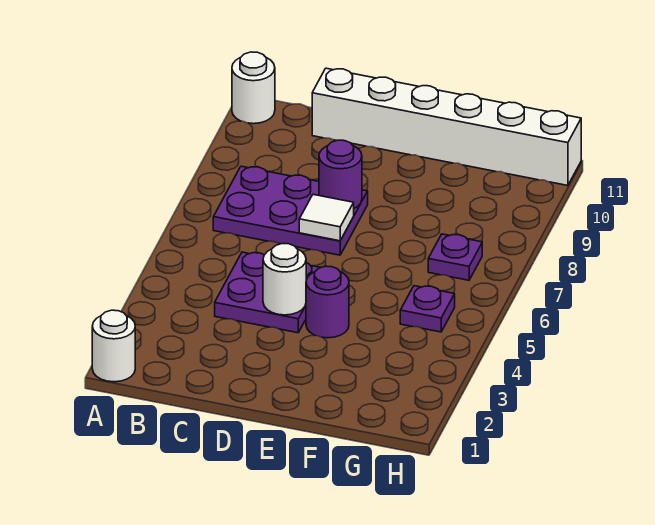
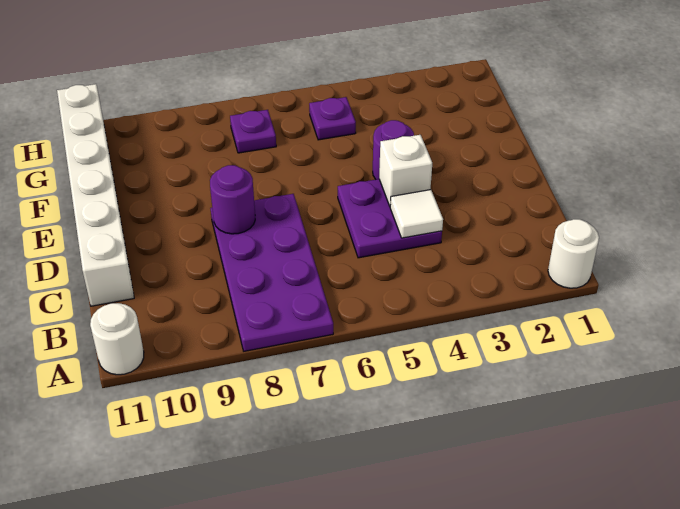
purple plate B7:D8 level 1 -> purple plate A7:D8 level 1
white round brick D4 level 2 -> white brick D4 level 2
white tile D7 level 2 -> white tile C4 level 2

